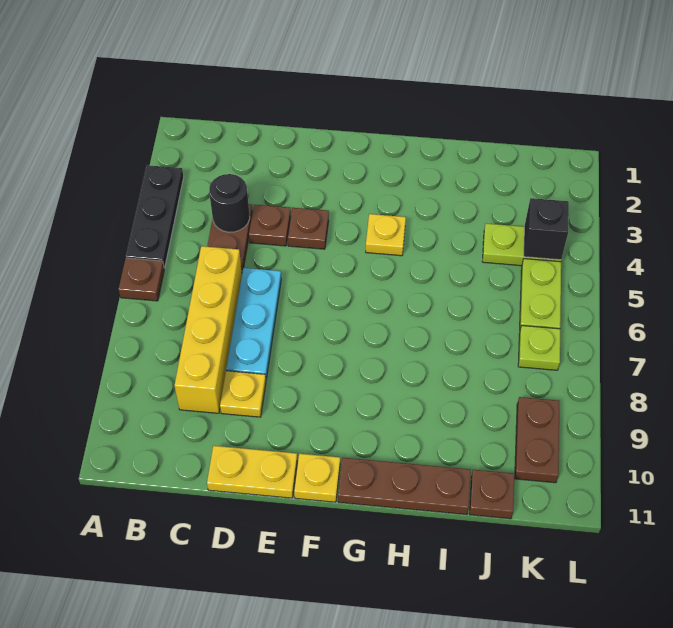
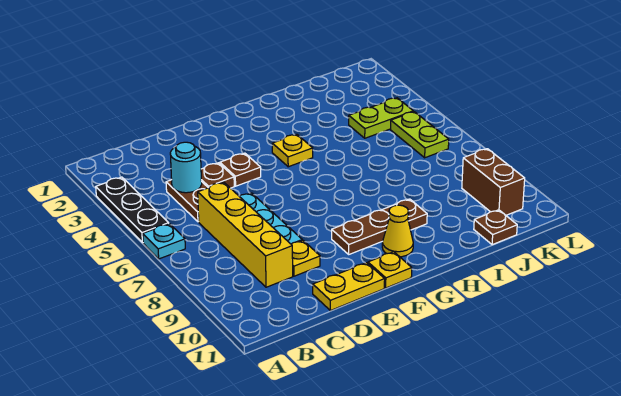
brown plate A6 level 1 -> cyan plate A6 level 1
black round brick C4 level 2 -> cyan round brick C4 level 2
none -> yellow cone G10 level 1
brown plate G11:I11 level 1 -> brown plate F9:H9 level 1
black brick K4 level 2 -> none
lime plate K7 level 1 -> none
brown plate K9:K10 level 1 -> brown brick K9:K10 level 1

